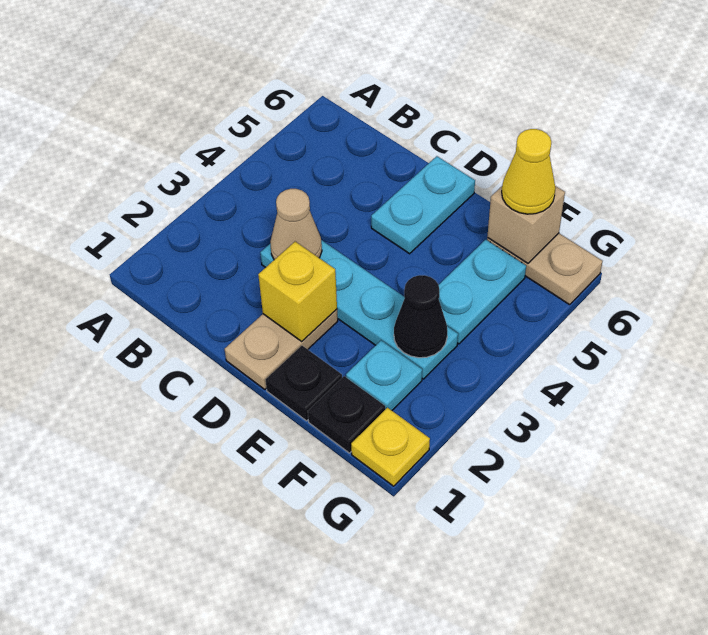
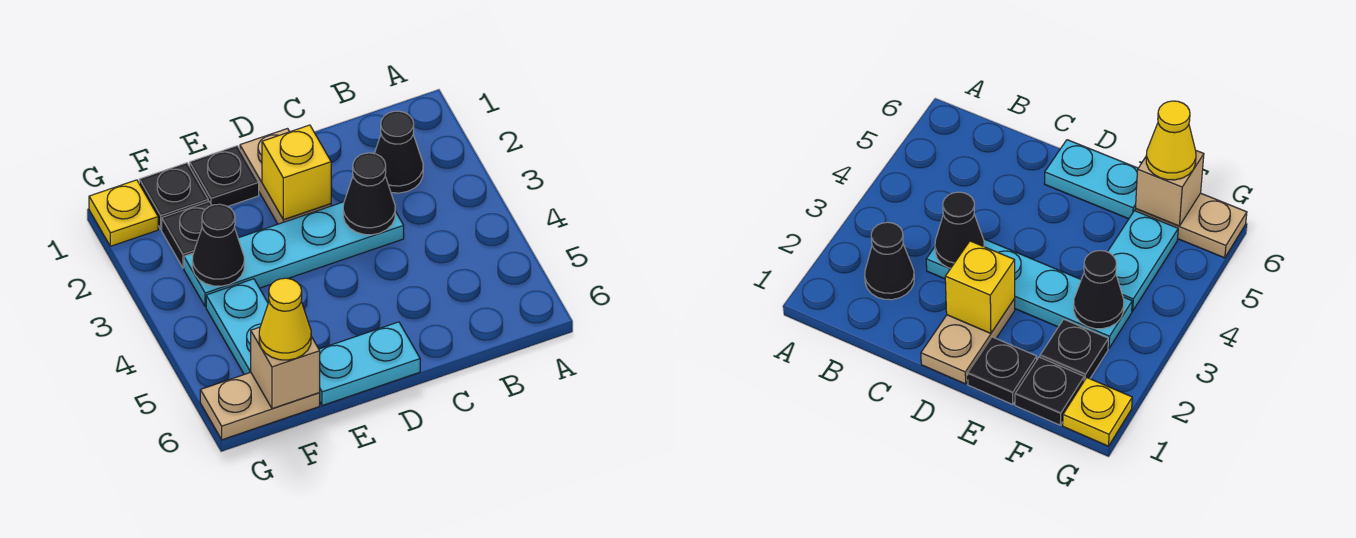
none -> black cone B2 level 1
tan cone C3 level 2 -> black cone C3 level 2
cyan plate D5:D6 level 1 -> cyan plate D6:E6 level 1
cyan plate F2 level 1 -> black plate F2 level 1

